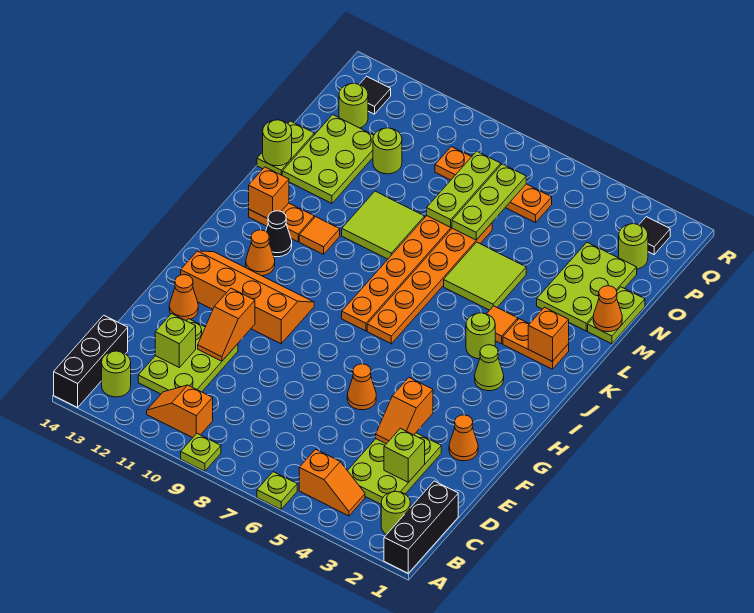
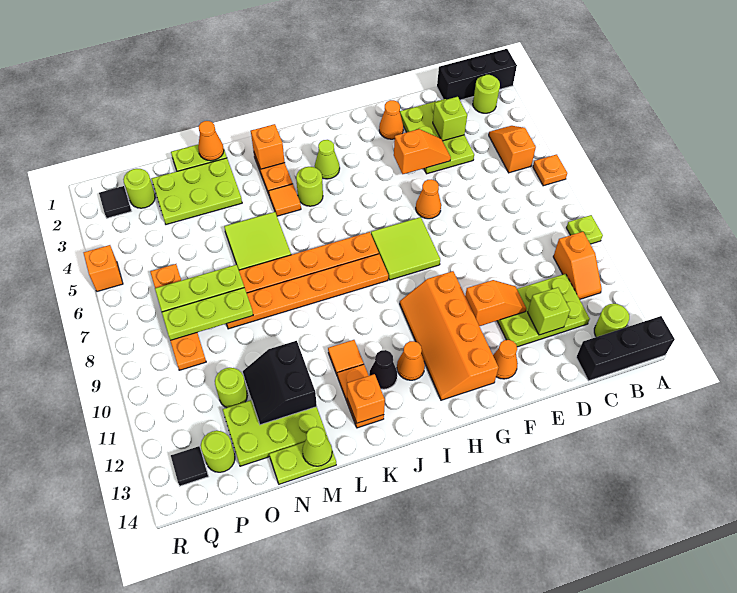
lime plate A6 level 1 -> orange plate A6 level 1
lime plate C3:E4 level 1 -> lime plate D2:E4 level 1
lime tile L9:M10 level 1 -> lime tile G7:H8 level 1
none -> black slope M11:N12 level 2 top M
lime round brick M14 level 2 -> lime cone M14 level 2
none -> orange brick R5 level 1

